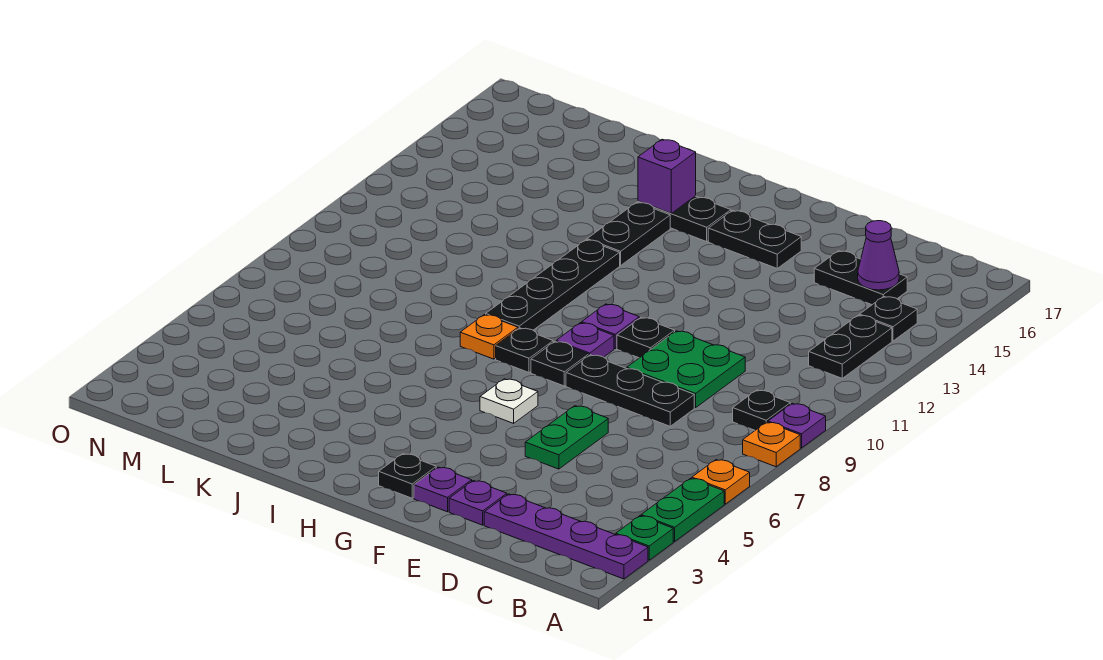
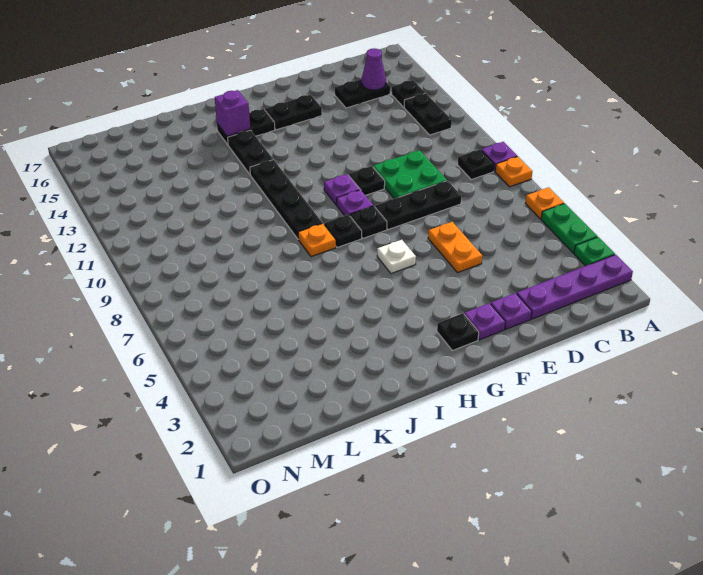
green plate E5:E6 level 1 -> orange plate E5:E6 level 1

